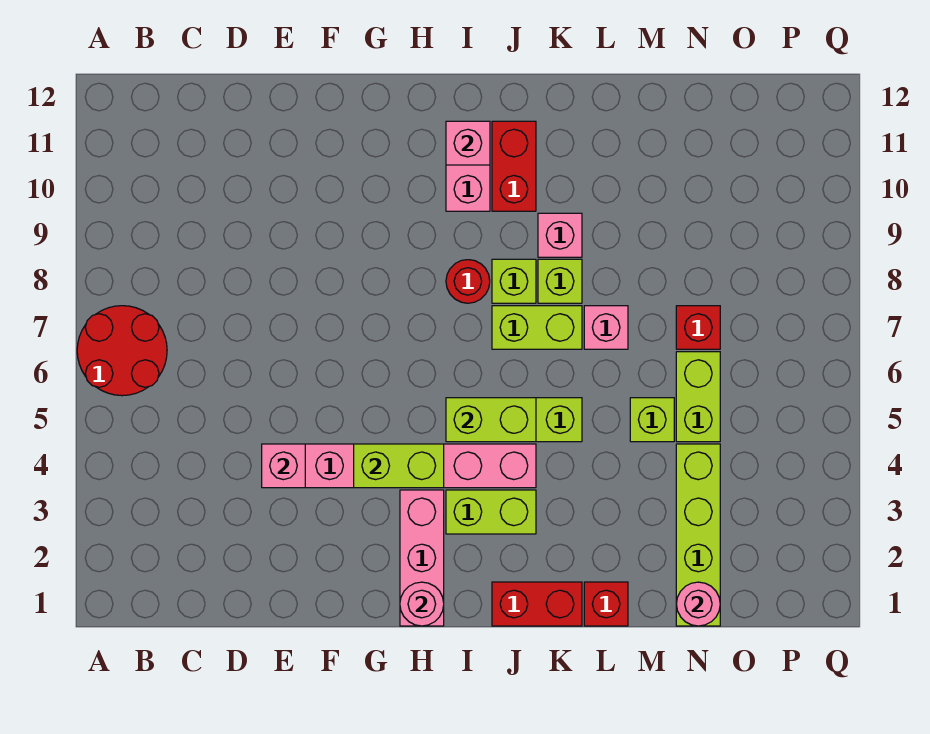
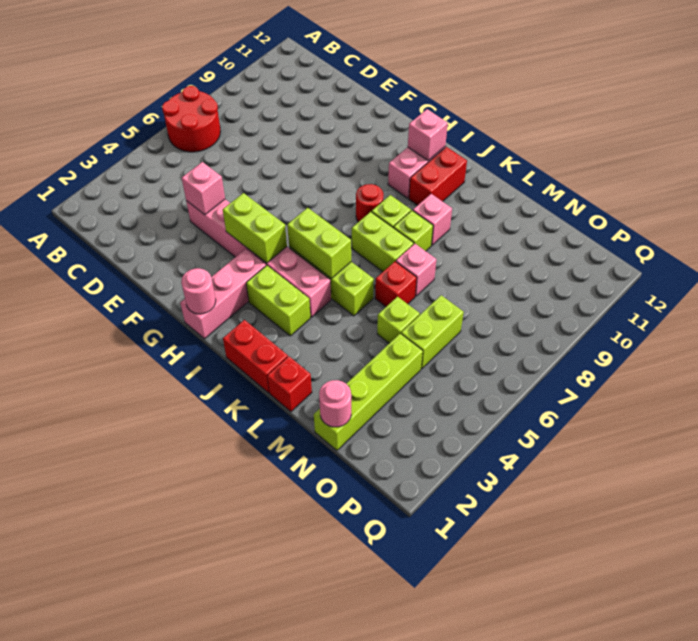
red brick N7 level 1 -> red brick L6 level 1

